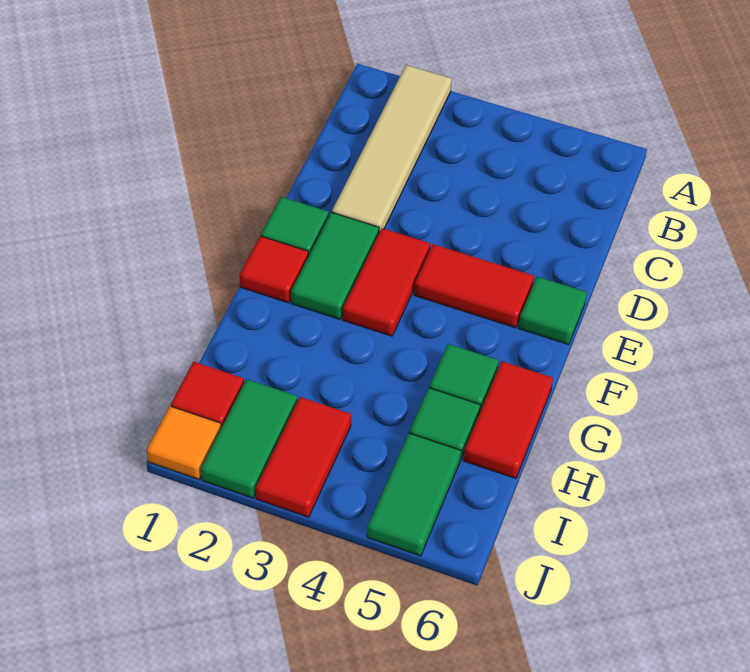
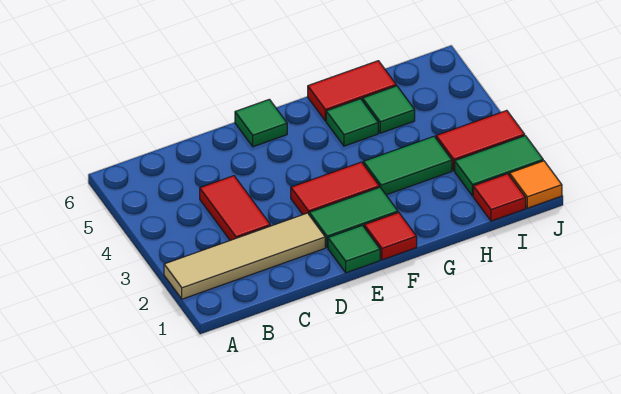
red tile E4:E5 level 1 -> red tile C3:C4 level 1
green tile I5:J5 level 1 -> green tile G3:H3 level 1

